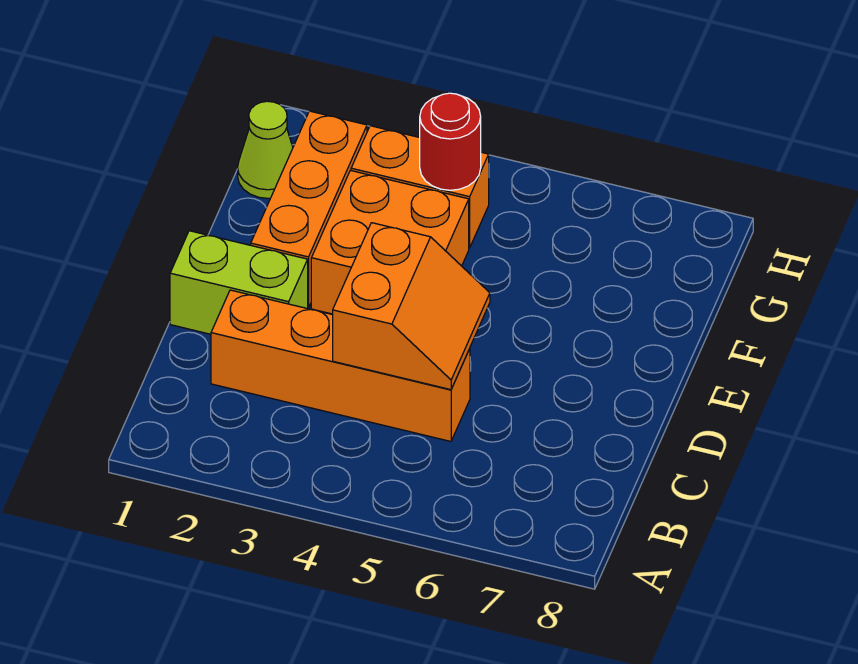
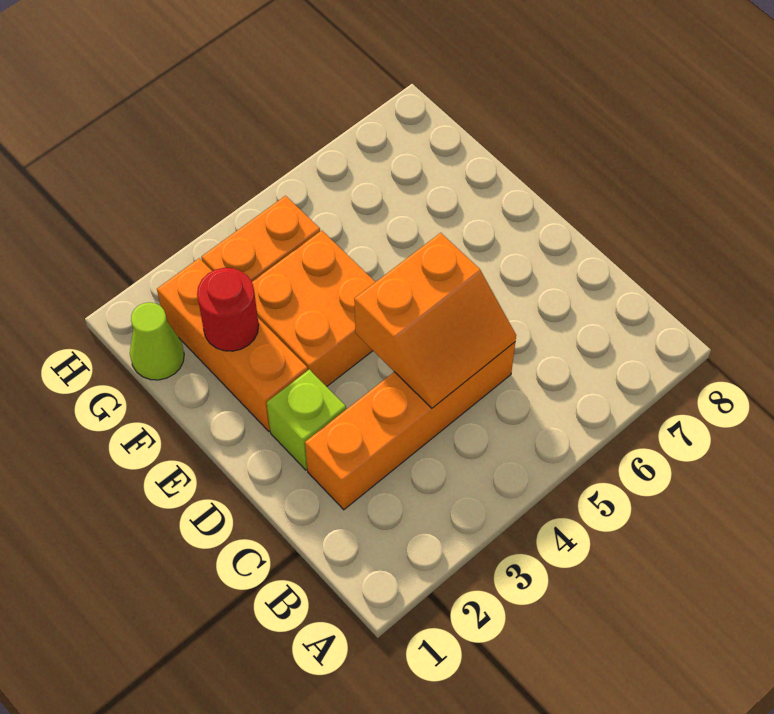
orange slope C4:D5 level 2 top 4 -> orange slope C4:D5 level 2 top D
lime brick D1:D2 level 1 -> lime brick D2 level 1
red round brick G4 level 2 -> red round brick F2 level 2

